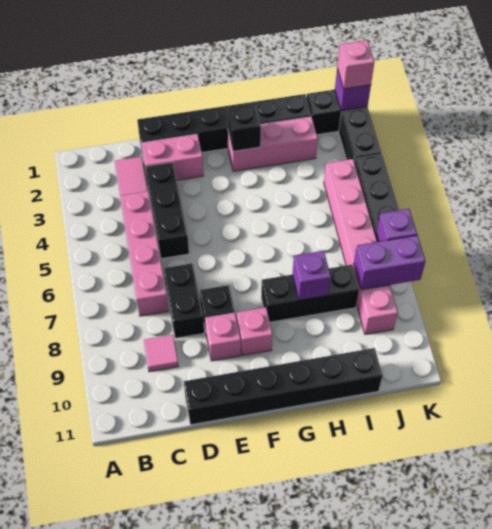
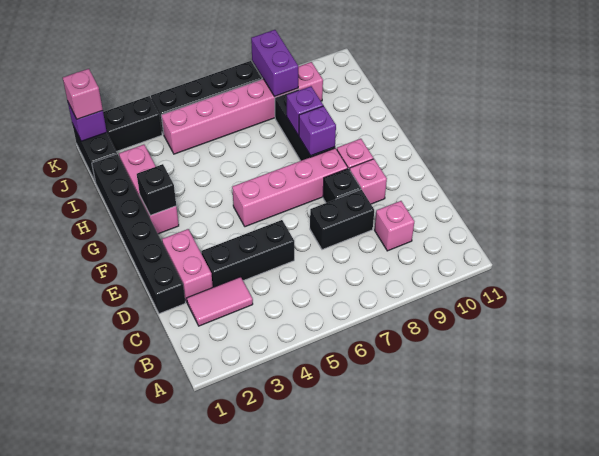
pink brick C4:C7 level 1 -> pink brick F5:F8 level 1
pink tile C9 level 1 -> pink brick C9 level 1
black brick D11:I11 level 1 -> none
purple brick K7 level 2 -> purple brick G8 level 2

